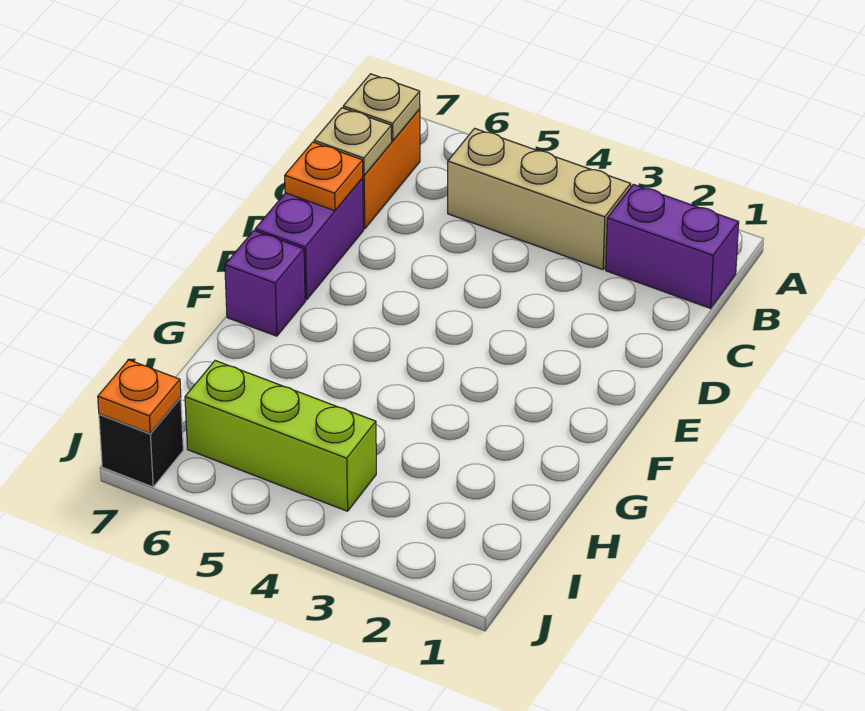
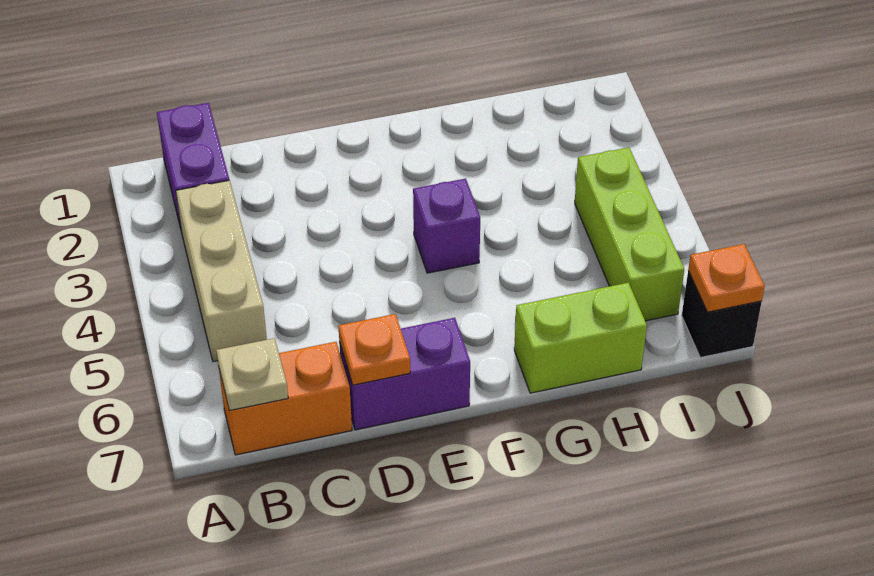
tan plate C7 level 2 -> none
purple brick F7 level 1 -> purple brick F4 level 1
none -> lime brick G7:H7 level 1

